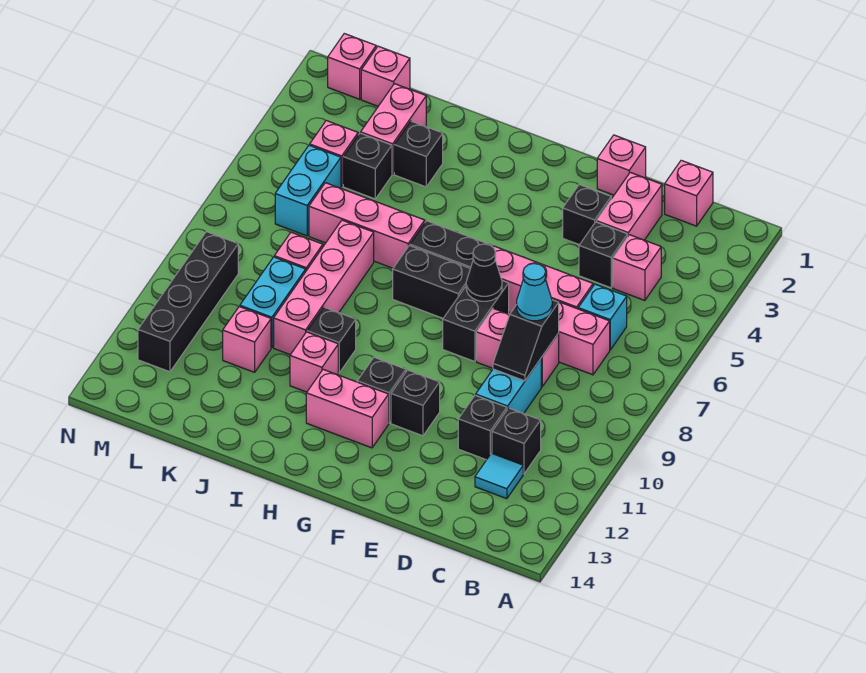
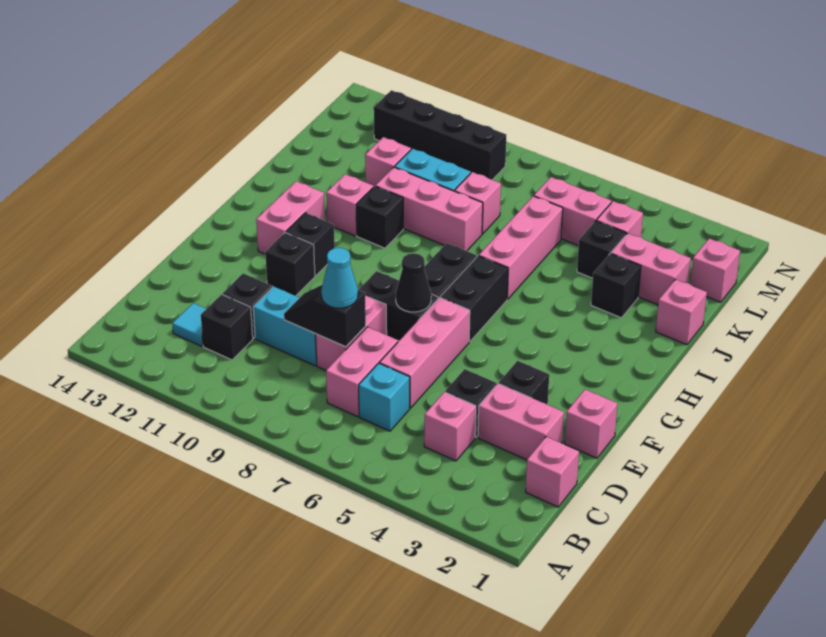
pink brick J7:J10 level 1 -> pink brick J8:J10 level 1
cyan brick L5:L6 level 1 -> pink brick L5:L6 level 1
pink brick M1 level 1 -> pink brick J1 level 1

